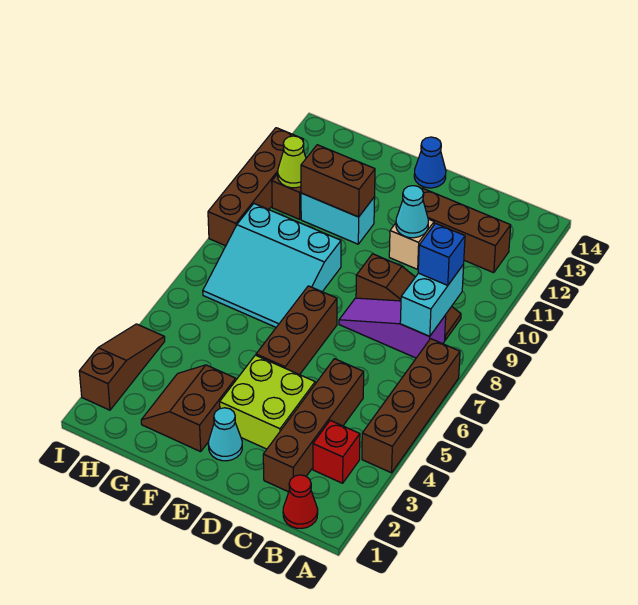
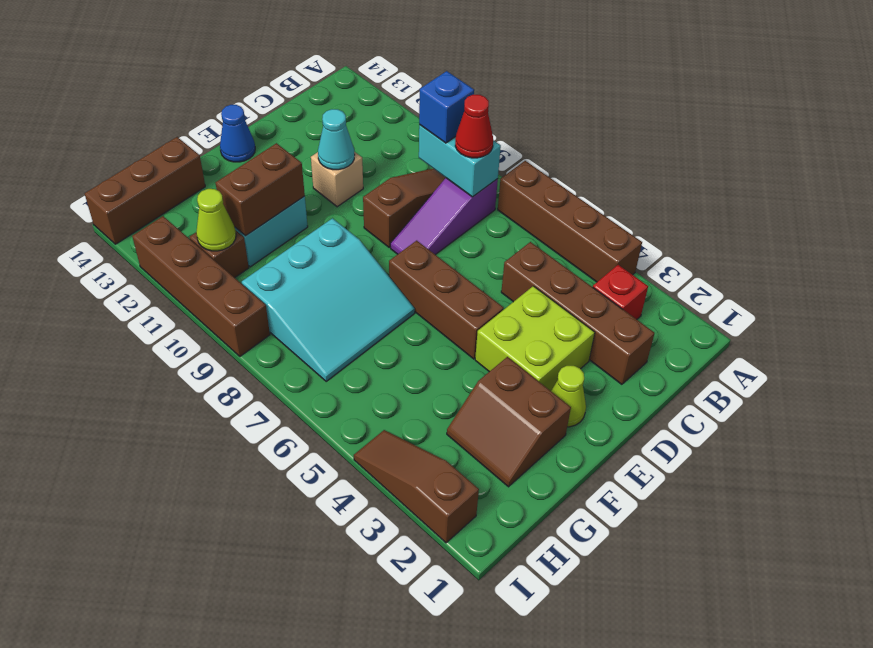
red cone B1 level 1 -> red cone B8 level 3
brown brick B12:D12 level 1 -> brown brick G14:I14 level 1
cyan cone E2 level 1 -> lime cone E2 level 1

